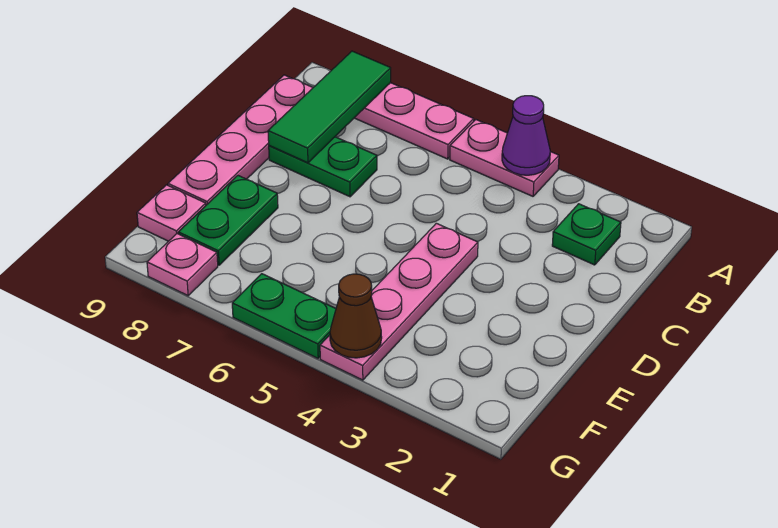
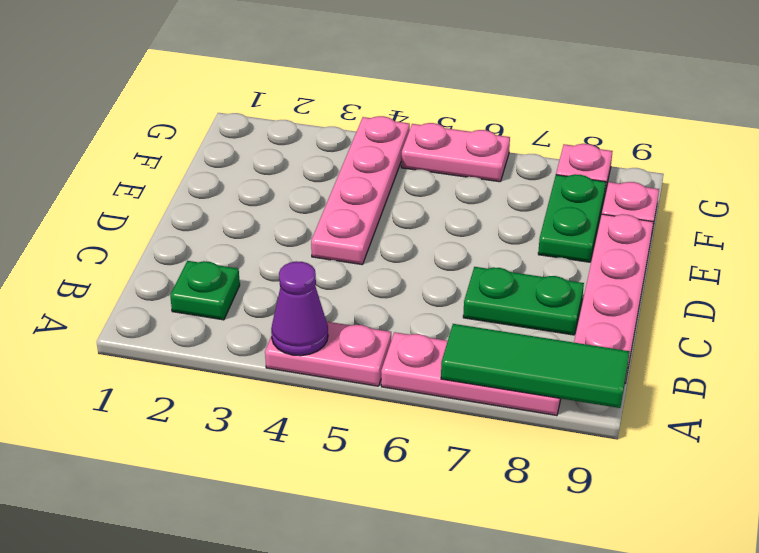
green tile A8:C8 level 2 -> green tile A7:A9 level 2
brown cone G4 level 2 -> none
green plate G5:G6 level 1 -> pink plate G5:G6 level 1

